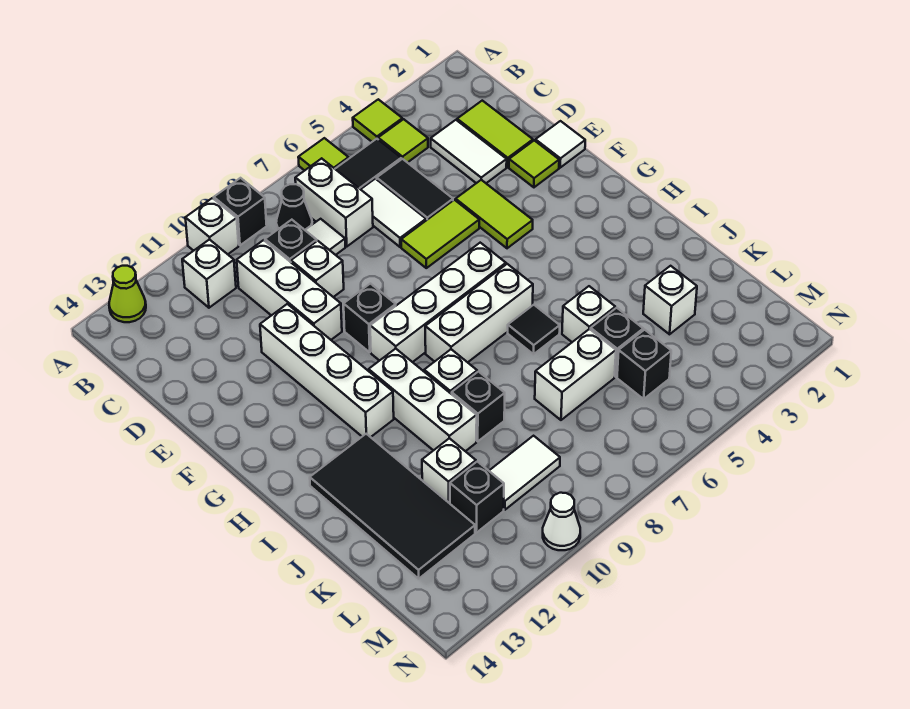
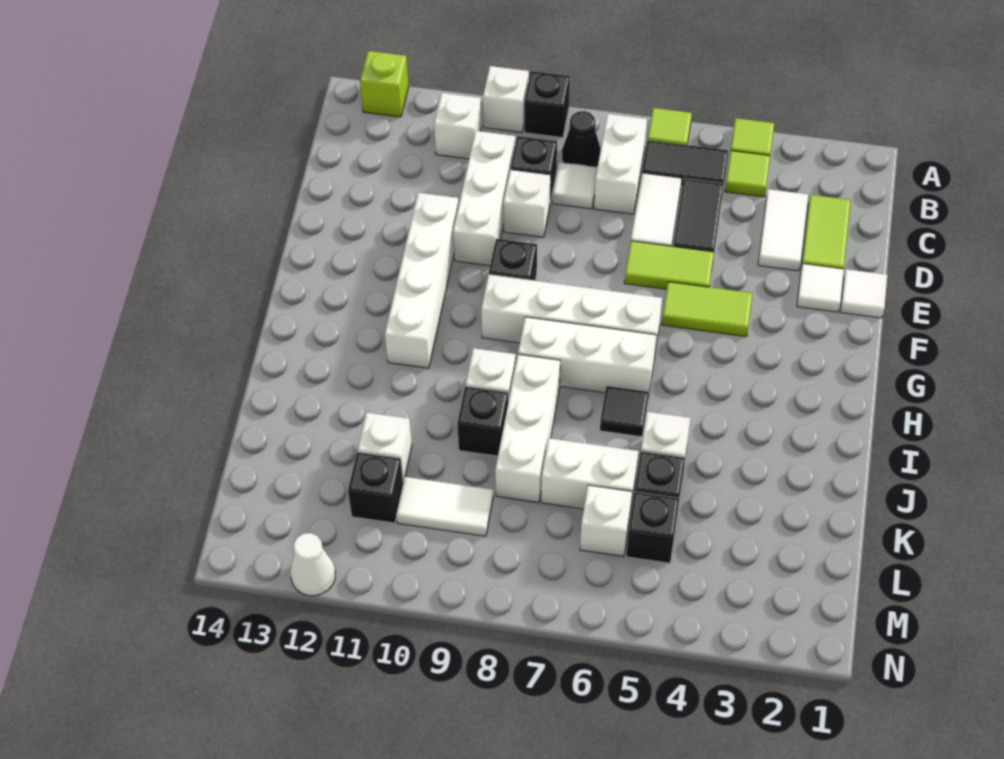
lime cone A13 level 1 -> lime brick A13 level 1
lime tile E2 level 1 -> white tile E2 level 1
lime tile E4:F4 level 1 -> lime tile F4:F5 level 1
white brick H10:J10 level 1 -> white brick I8:K8 level 1
black tile I12:L13 level 1 -> none
white brick K3 level 1 -> white brick L6 level 1
white cone N10 level 1 -> white cone N12 level 1

